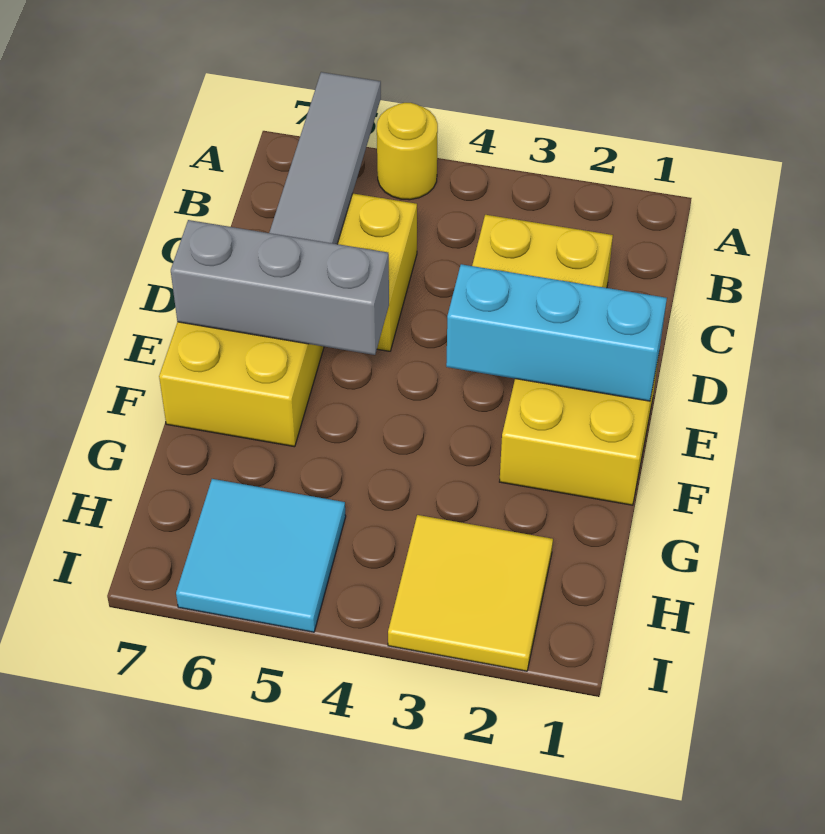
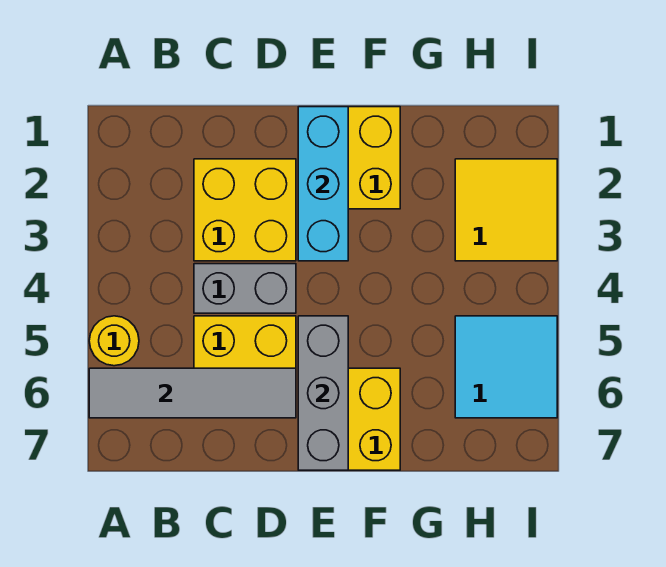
none -> grey brick C4:D4 level 1

